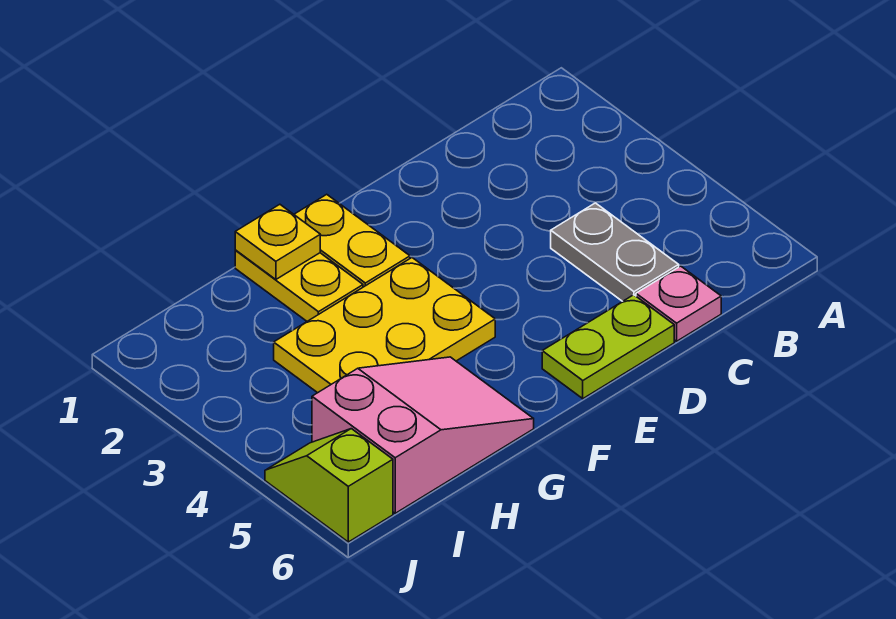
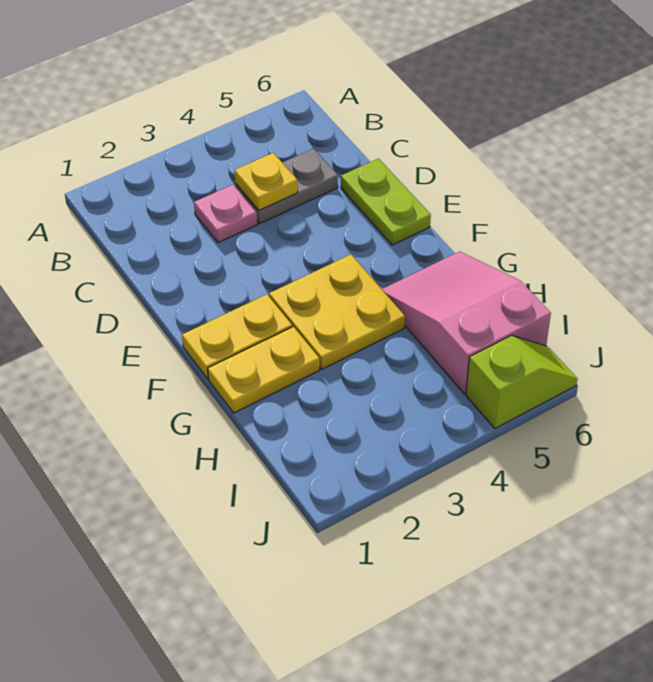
pink plate C6 level 1 -> pink plate C3 level 1
yellow plate F3:H4 level 1 -> yellow plate F3:G4 level 1
yellow plate G1 level 2 -> yellow plate C4 level 2
lime slope J5:J6 level 1 top 6 -> lime slope J5:J6 level 1 top 5

